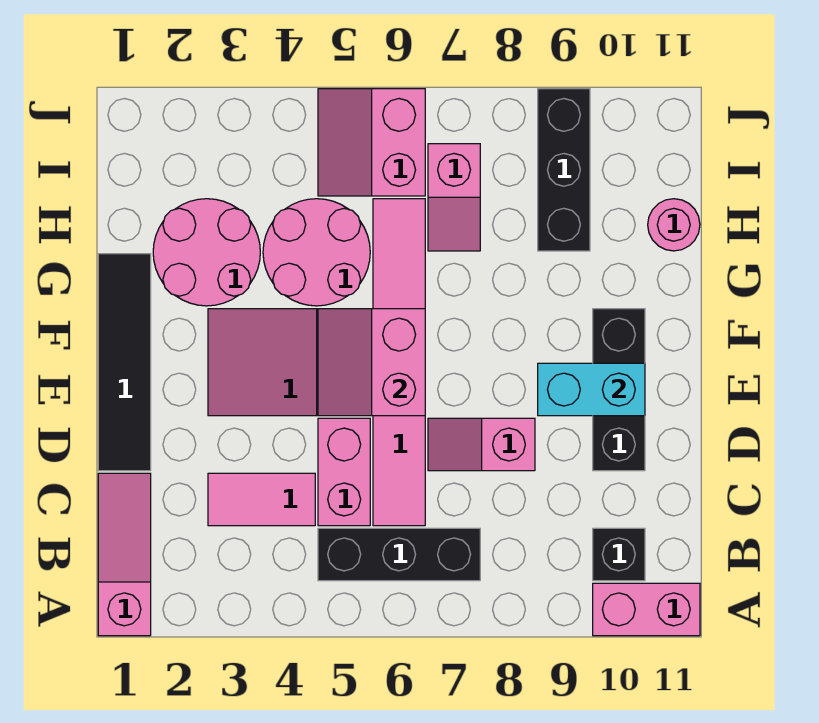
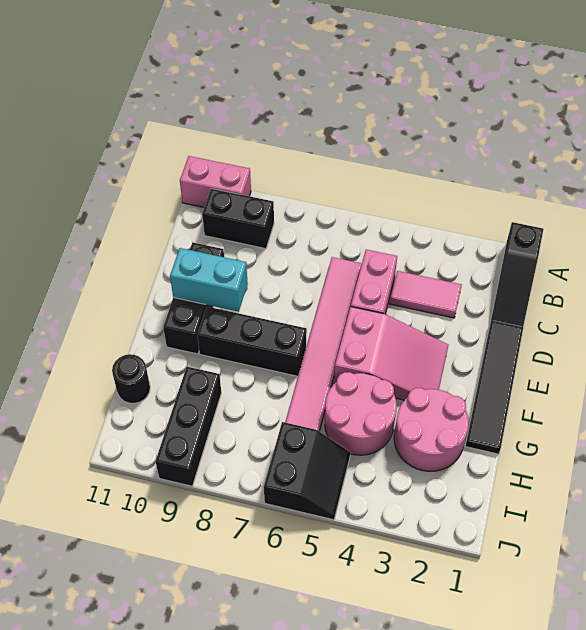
pink slope A1:C1 level 1 top A -> black slope A1:C1 level 1 top A
black brick B5:B7 level 1 -> black brick F7:F9 level 1
black brick B10 level 1 -> black brick B9:B10 level 1
pink slope D7:D8 level 1 top 8 -> none
pink slope E5:F6 level 2 top 6 -> none
pink slope H7:I7 level 1 top I -> none
pink round brick H11 level 1 -> black round brick H11 level 1
pink slope I5:J6 level 1 top 6 -> black slope I5:J6 level 1 top 6

